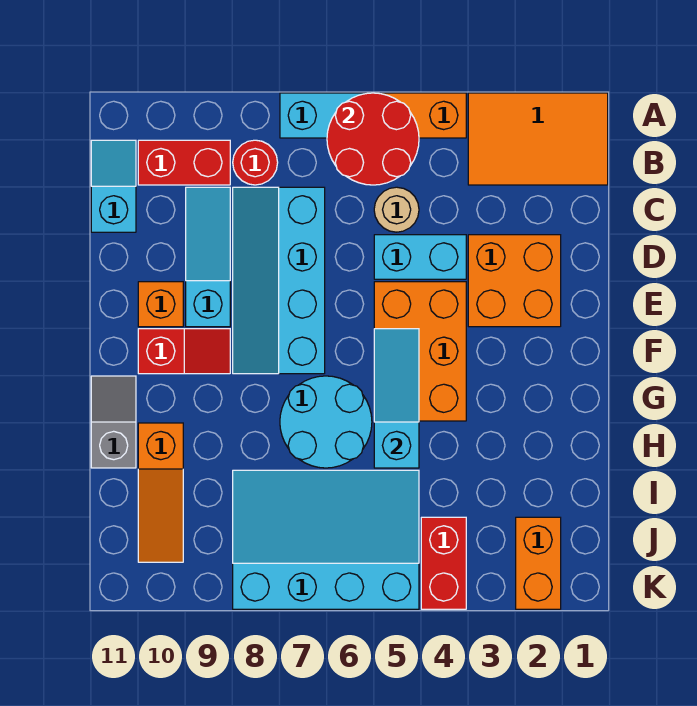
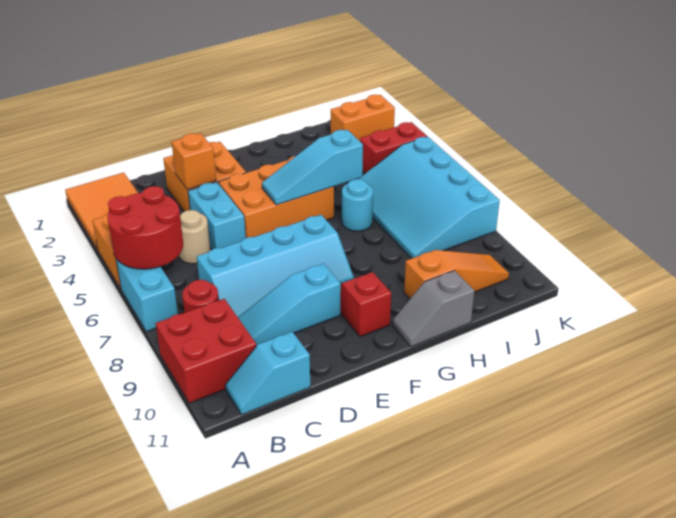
red brick B9:B10 level 1 -> red brick A9:B10 level 1
orange brick E10 level 1 -> orange brick D3 level 2
cyan round brick G6:H7 level 1 -> cyan round brick H6 level 1

